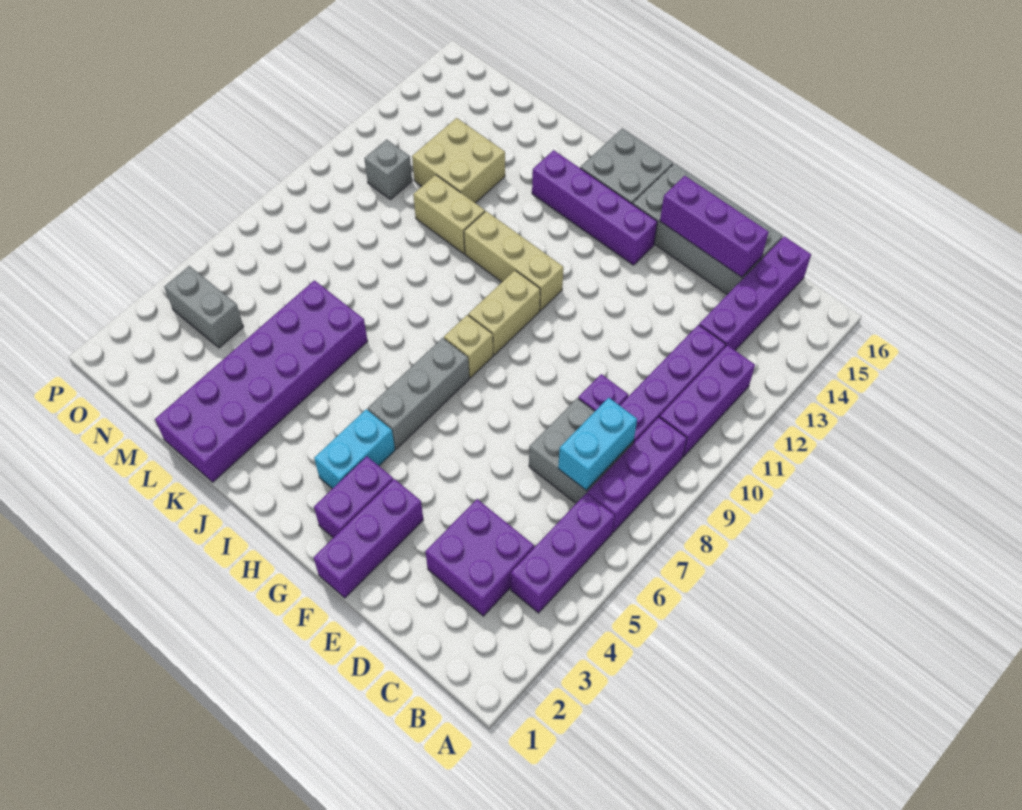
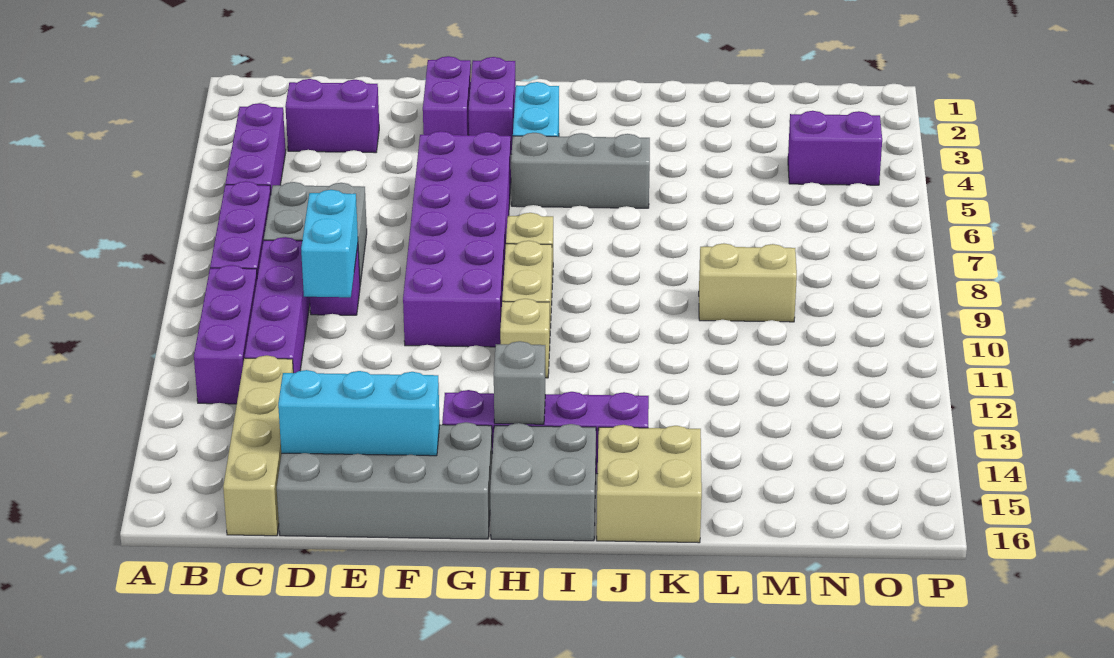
purple brick C3:D4 level 1 -> purple brick C3:D3 level 1
cyan brick C7:C8 level 2 -> cyan brick D9:D10 level 2
purple brick C13:C16 level 1 -> tan brick C13:C16 level 1
purple brick D15:F15 level 2 -> cyan brick D15:F15 level 2
purple brick F1:F3 level 1 -> purple brick F2:F3 level 1
grey brick H5:H7 level 1 -> grey brick H5:J5 level 1
tan brick H11:J11 level 1 -> tan brick H11 level 1
purple brick K1:L6 level 1 -> purple brick F5:G10 level 1
tan brick K11:L11 level 1 -> tan brick L9:M9 level 1
tan brick L12:M13 level 1 -> tan brick J15:K16 level 1
grey brick N4:O4 level 1 -> purple brick N4:O4 level 1
grey brick N11 level 1 -> grey brick H14 level 2

